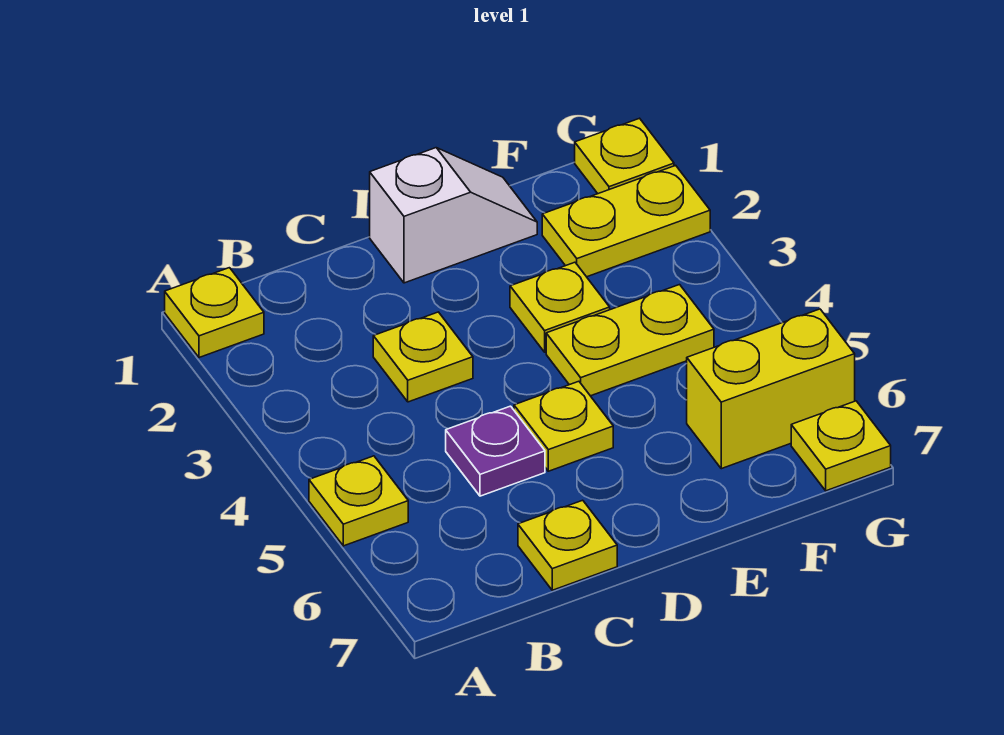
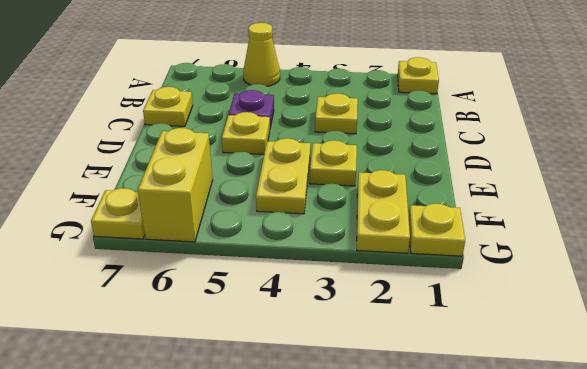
yellow plate A5 level 1 -> yellow cone A5 level 1
white slope D1:E1 level 1 top D -> none

